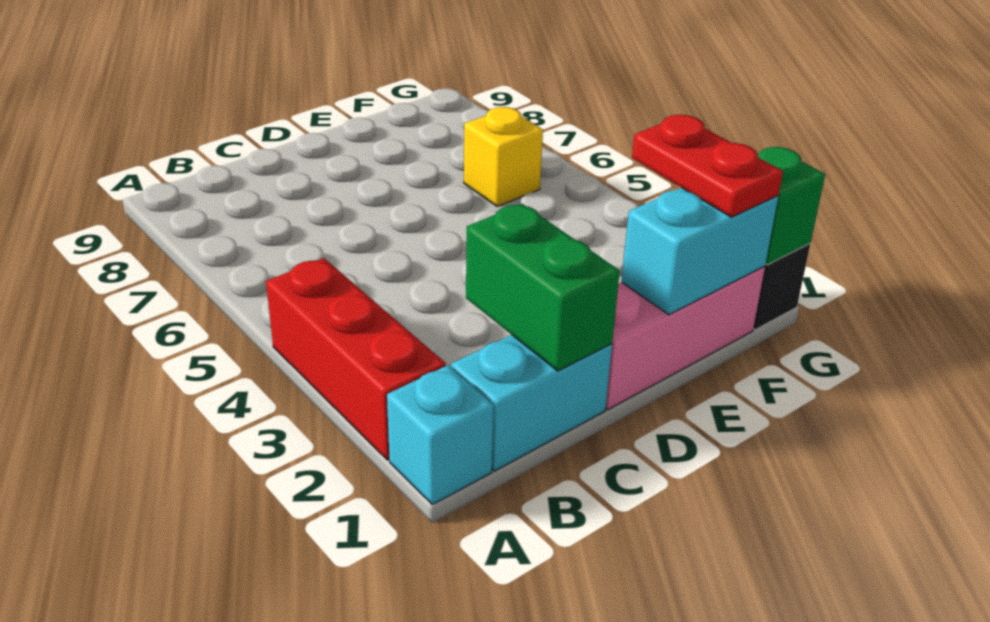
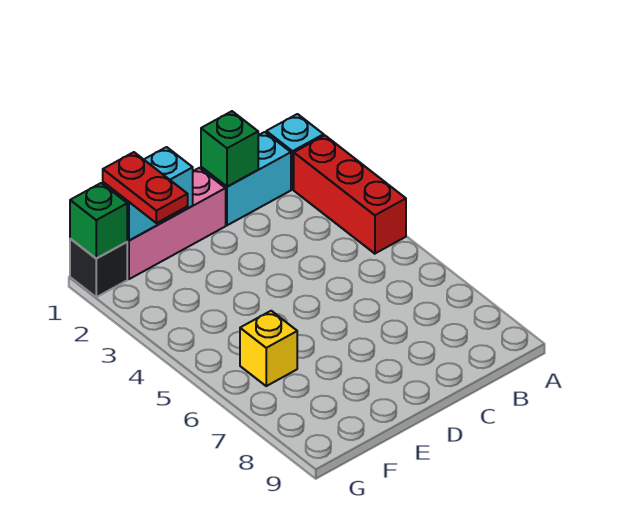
green brick C1:C2 level 2 -> green brick C1 level 2

